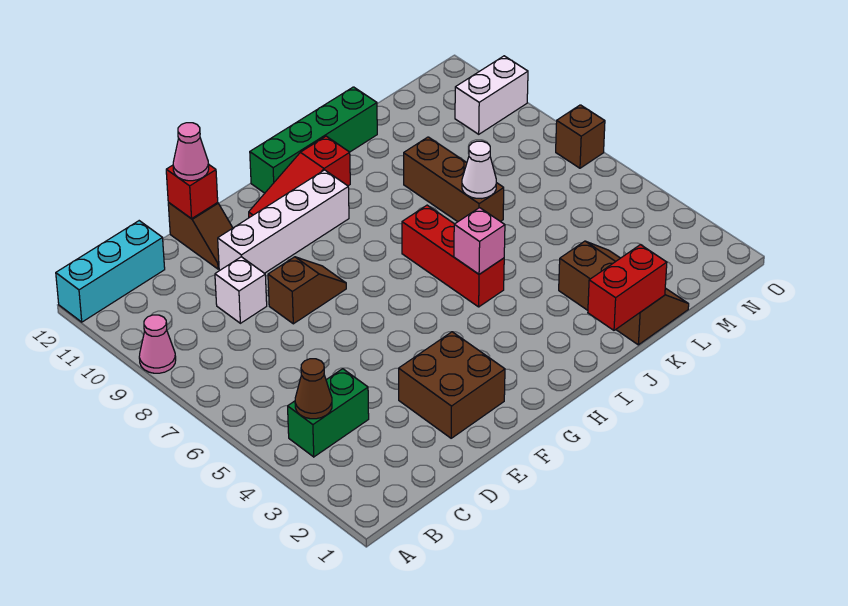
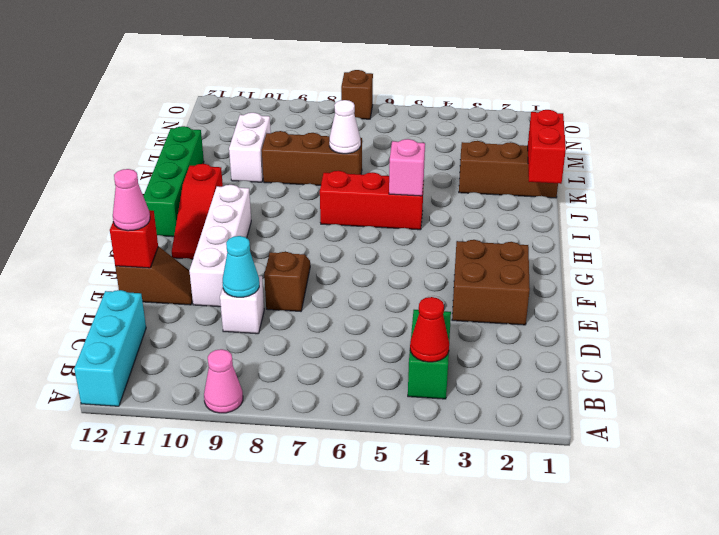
brown cone B4 level 2 -> red cone B4 level 2
none -> cyan cone D9 level 2
white brick N10:O10 level 1 -> white brick K10:L10 level 1

